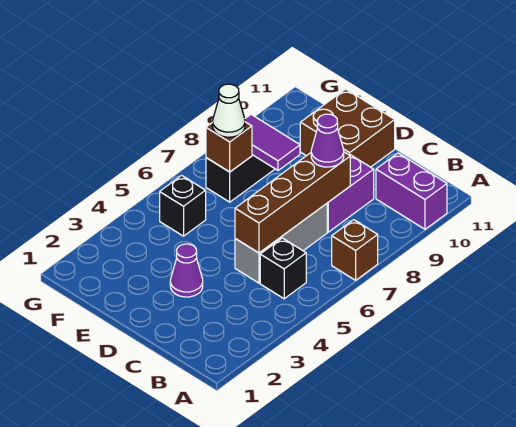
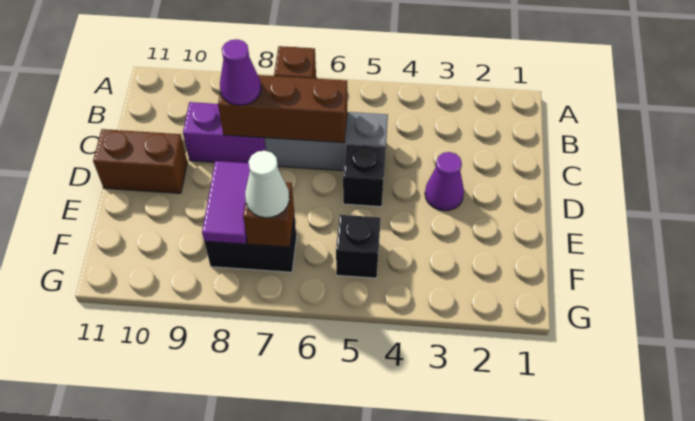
purple brick A10:B10 level 1 -> none
black brick B5 level 1 -> black brick D5 level 1
brown brick C5:C8 level 2 -> brown brick C6:C8 level 2
brown brick D10:E11 level 1 -> brown brick D10:D11 level 1

